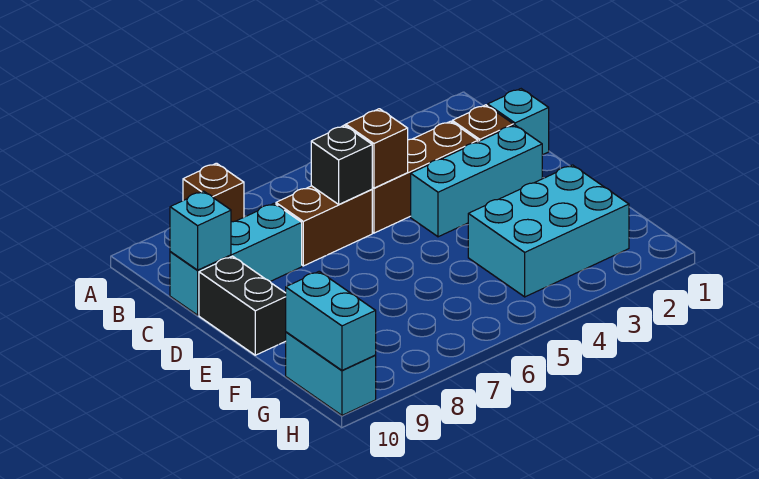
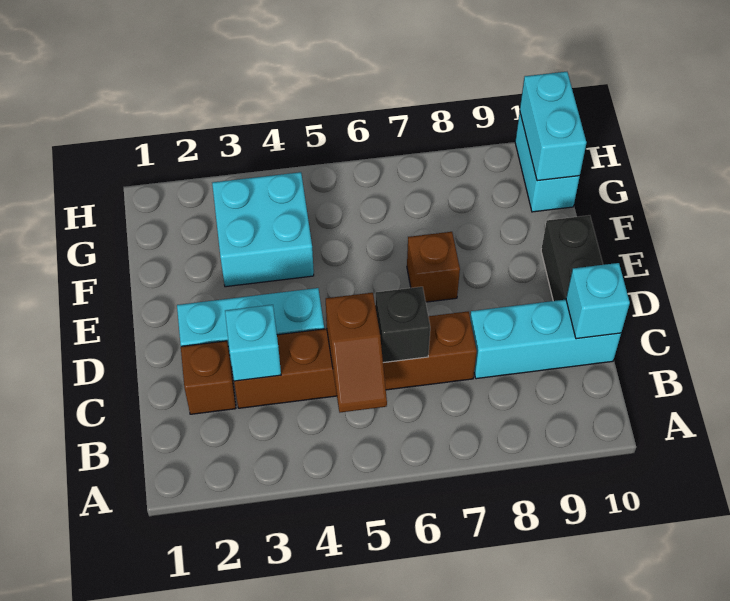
brown brick A8 level 1 -> brown brick E7 level 1
cyan brick C1 level 1 -> cyan brick C3 level 2
cyan brick F2:G4 level 1 -> cyan brick F3:G4 level 1

